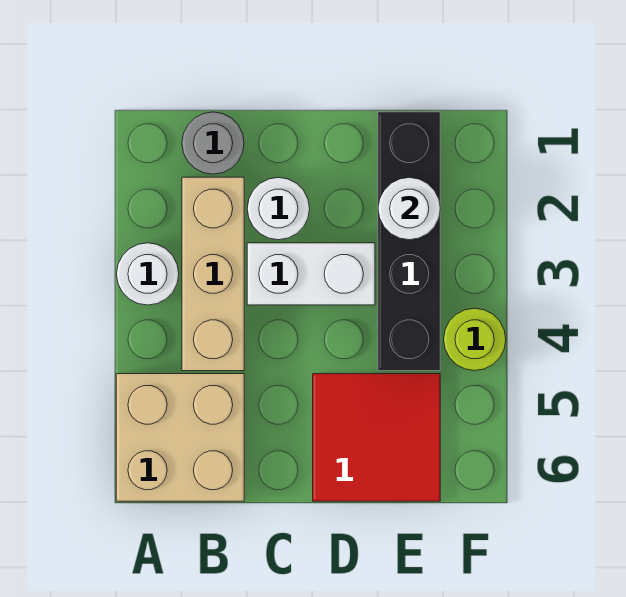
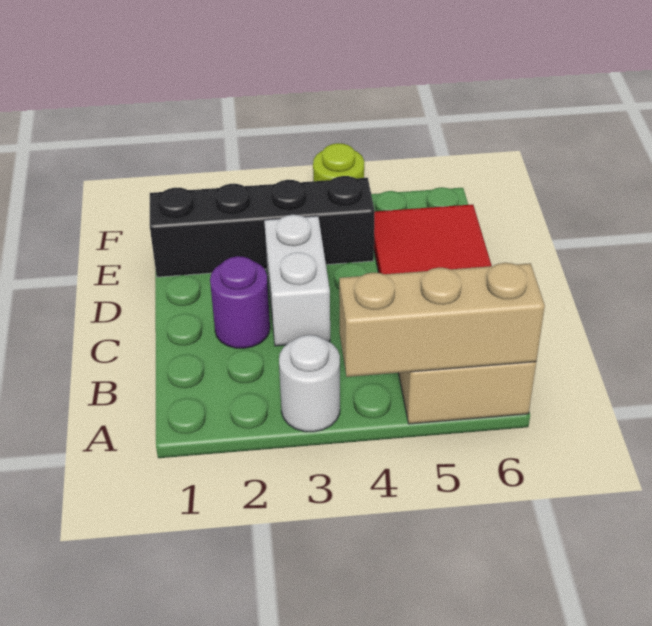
grey round brick B1 level 1 -> none
tan brick B2:B4 level 1 -> tan brick A4:A6 level 2
white round brick C2 level 1 -> purple round brick C2 level 1
white round brick E2 level 2 -> none

